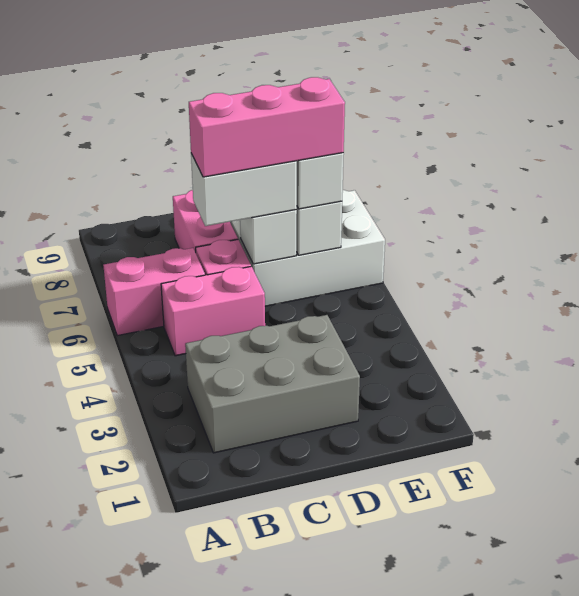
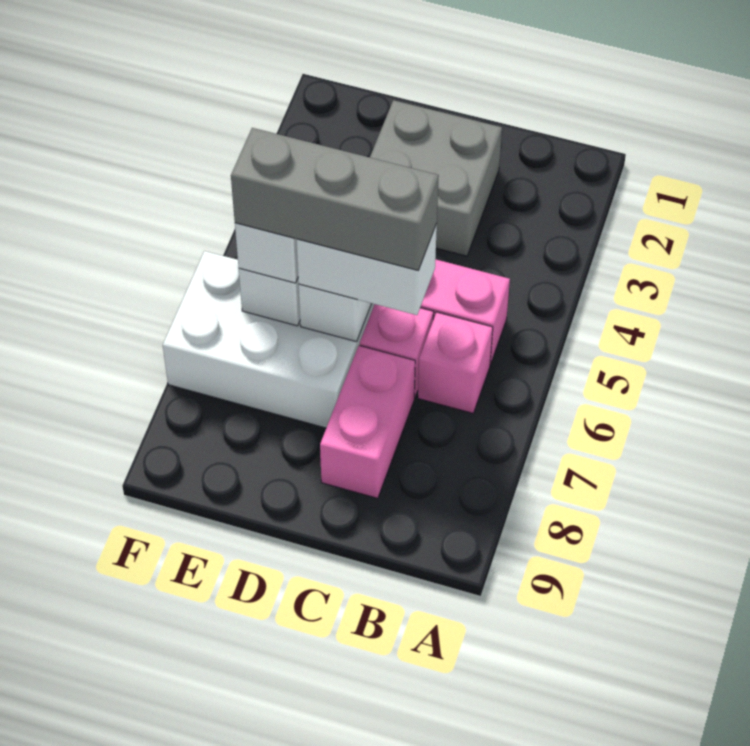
pink brick A6:B6 level 1 -> pink brick B6 level 1
grey brick B2:D3 level 1 -> grey brick C2:D3 level 1
pink brick C6:E6 level 4 -> grey brick C6:E6 level 4

